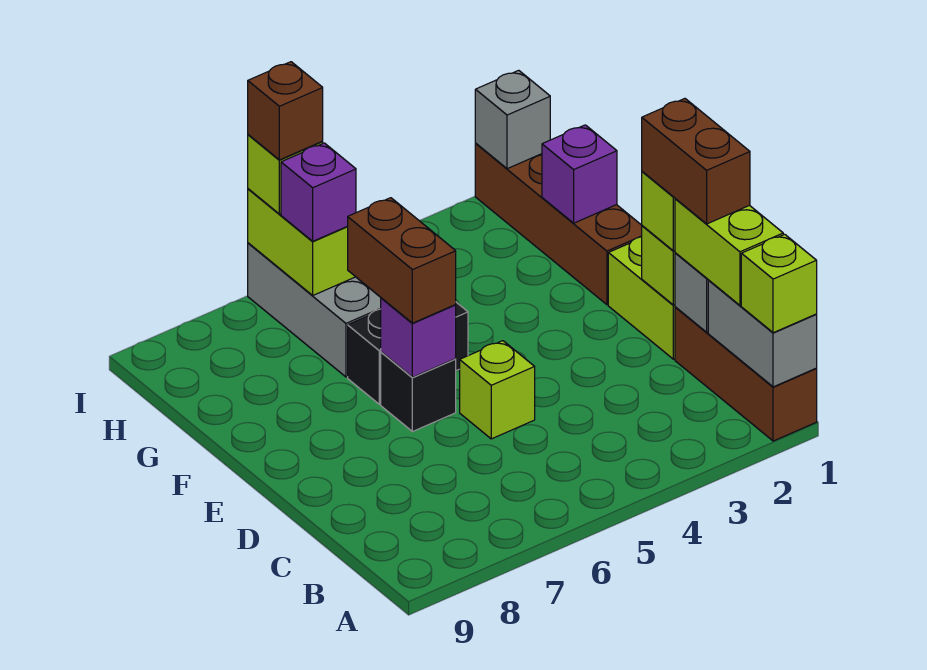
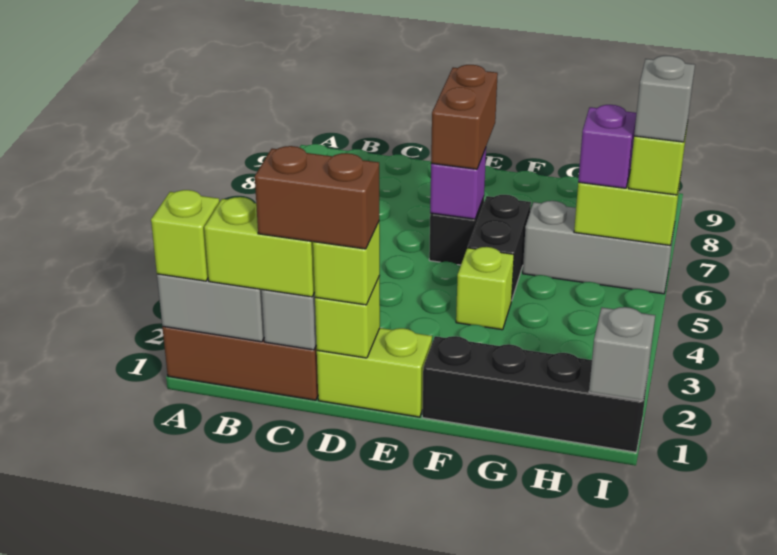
lime brick D5 level 1 -> lime brick F4 level 1
brown brick E6:F6 level 3 -> brown brick E6:E7 level 3
brown brick F1:I1 level 1 -> black brick F1:I1 level 1
purple brick G1 level 2 -> none
brown brick I6 level 4 -> grey brick I6 level 4

